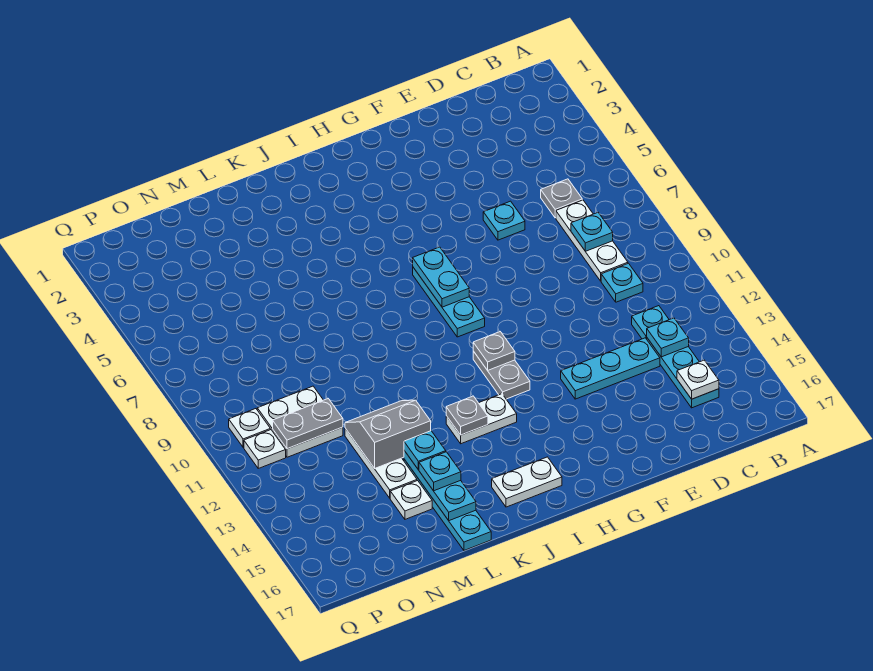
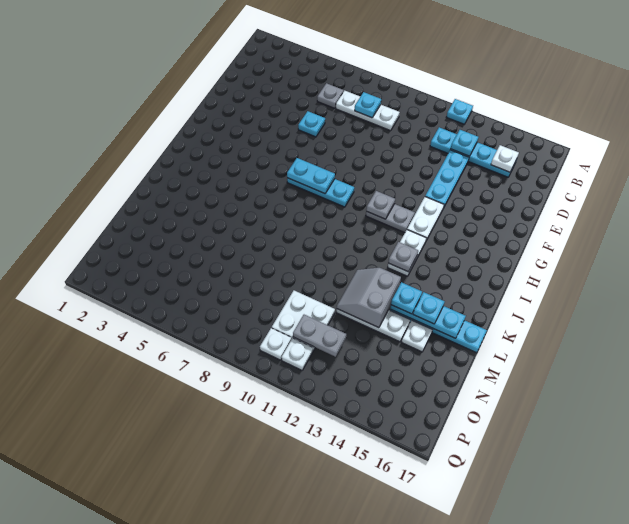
cyan plate C10 level 1 -> cyan plate A12 level 1
white plate I16:J16 level 1 -> white plate G13:H13 level 1
grey plate N11:O11 level 2 -> grey plate O11:O12 level 2

